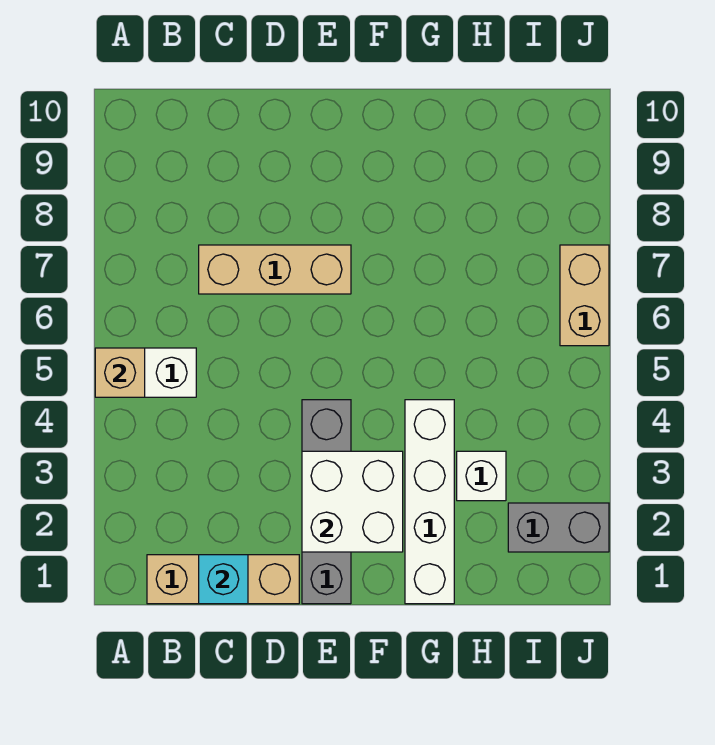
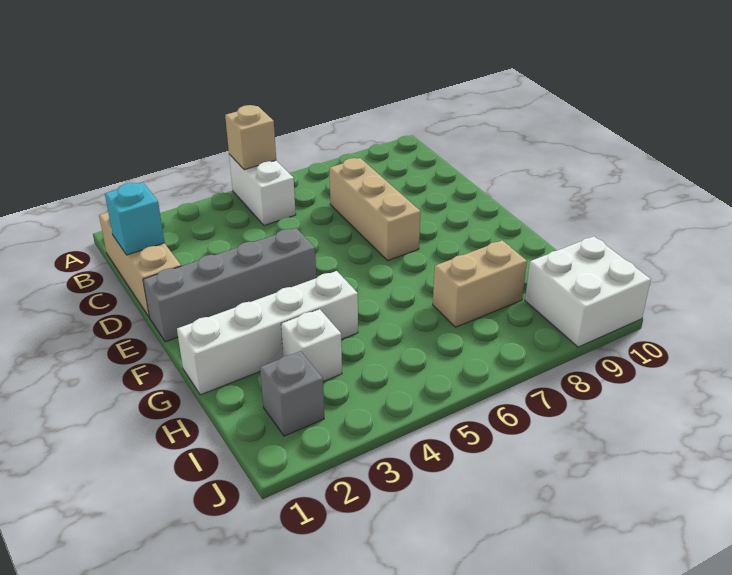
white brick E2:F3 level 2 -> white brick I9:J10 level 1
grey brick I2:J2 level 1 -> grey brick I2 level 1
tan brick J6:J7 level 1 -> tan brick H7:H8 level 1

